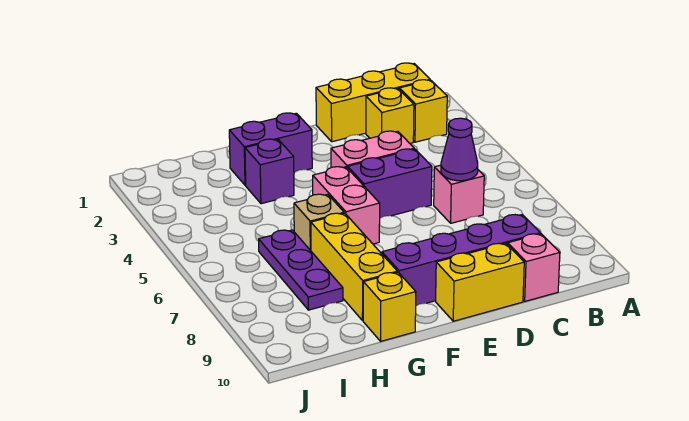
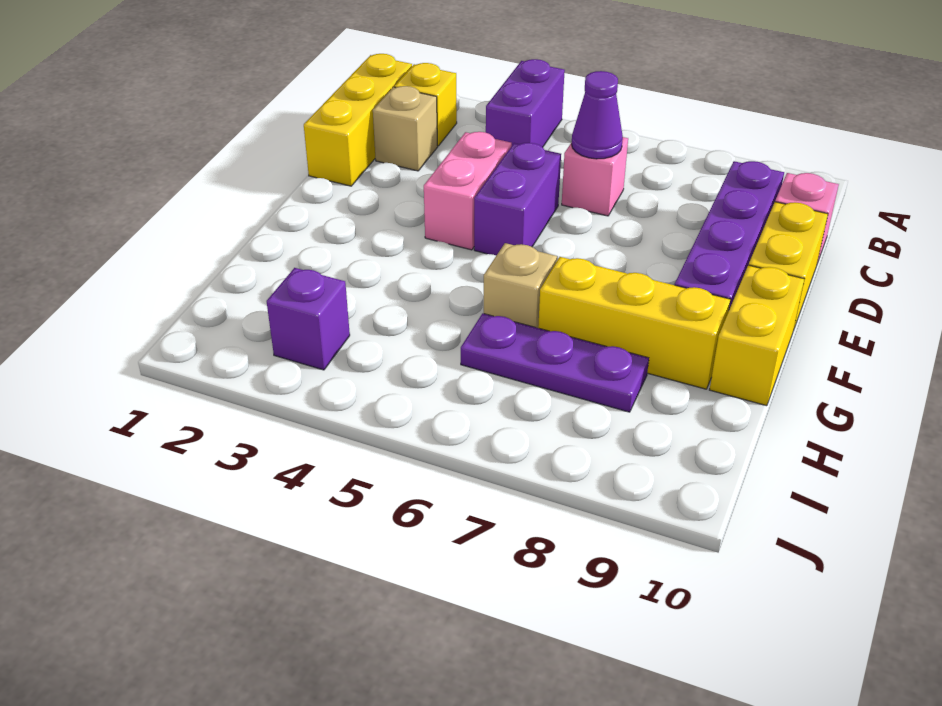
yellow brick C2 level 1 -> tan brick C2 level 1
purple brick F2:G2 level 1 -> purple brick A4:B4 level 1
pink brick F5:F6 level 1 -> none
purple brick G3 level 1 -> purple brick I3 level 1
yellow brick G10 level 1 -> yellow brick F10:G10 level 1

